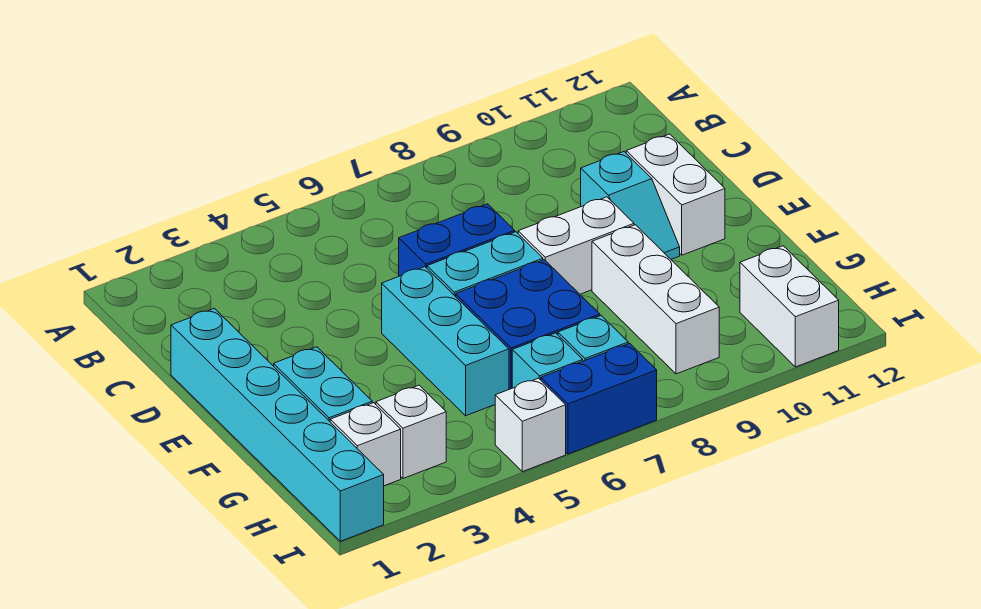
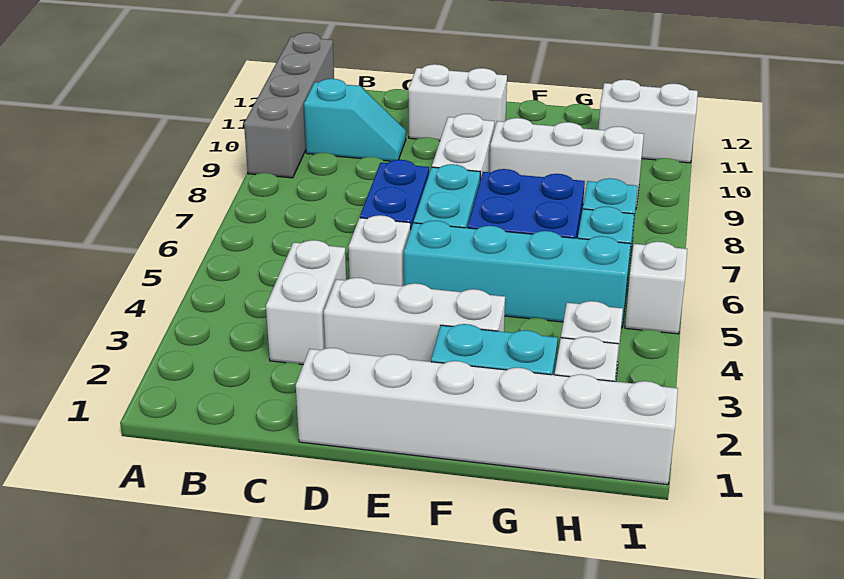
none -> grey brick A9:A12 level 1
none -> white brick C3:C4 level 1
cyan brick D1:I1 level 1 -> white brick D1:I1 level 1
none -> white brick D3:F3 level 1
none -> white brick D5 level 1
cyan slope D10:E10 level 1 top D -> cyan slope B10:C10 level 1 top B
cyan brick E5:G5 level 1 -> cyan brick E5:H5 level 1
blue brick I6:I7 level 1 -> none

